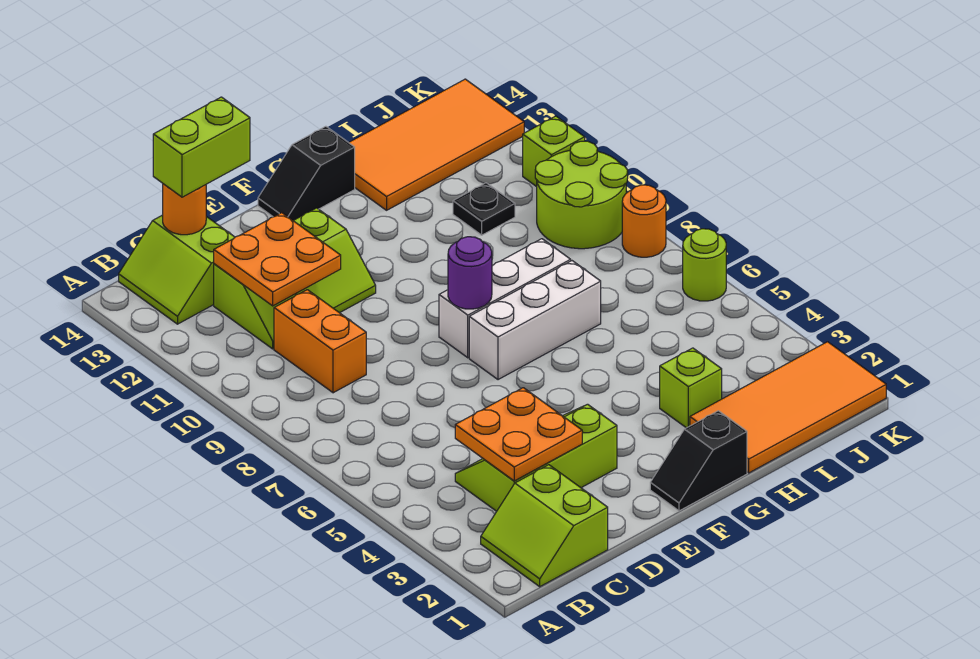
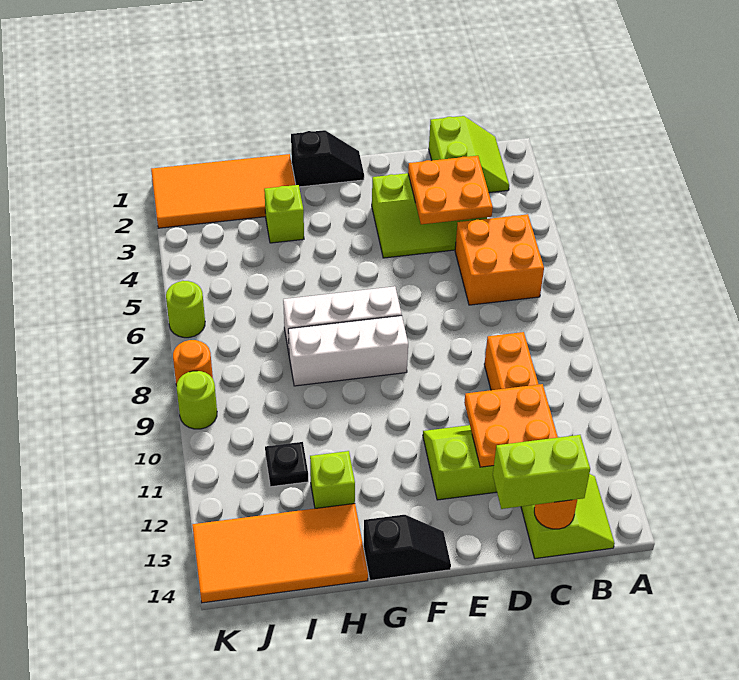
none -> orange brick B5:C6 level 1
purple round brick F8 level 2 -> none
lime round brick J9:K10 level 1 -> lime round brick K9 level 1
lime brick K11 level 1 -> lime brick H12 level 1

